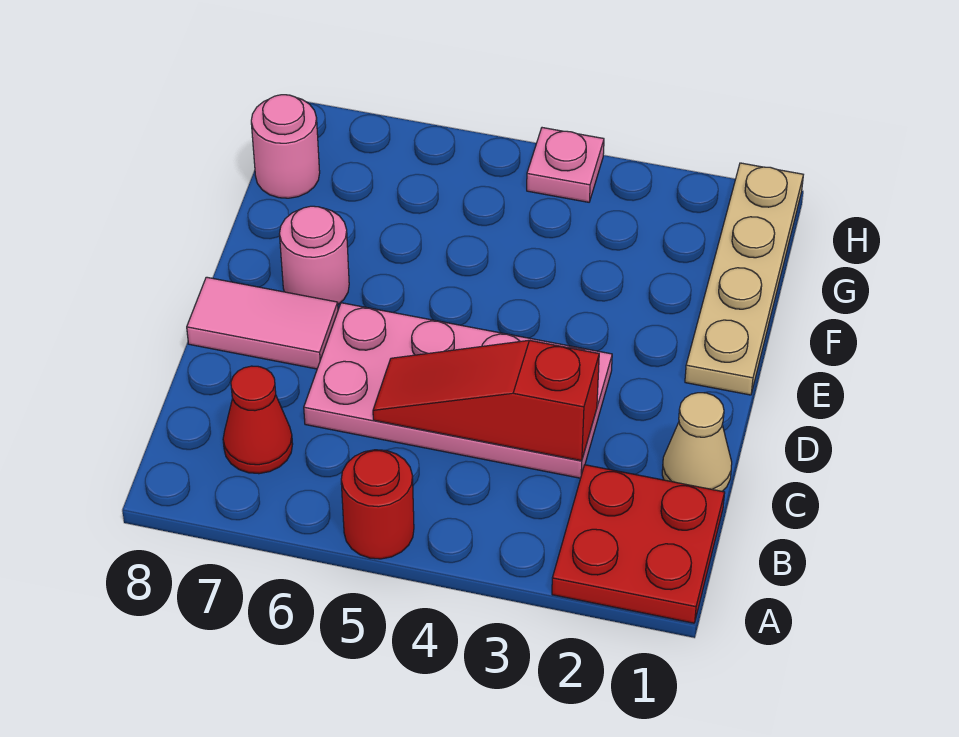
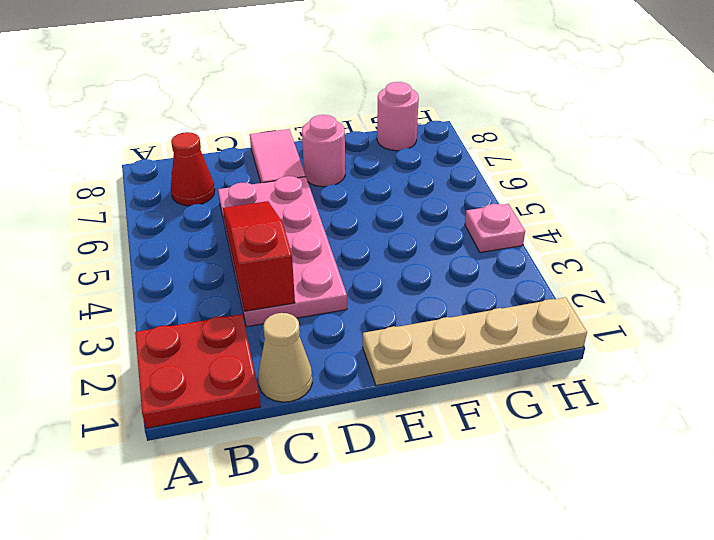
red round brick A5 level 1 -> none

